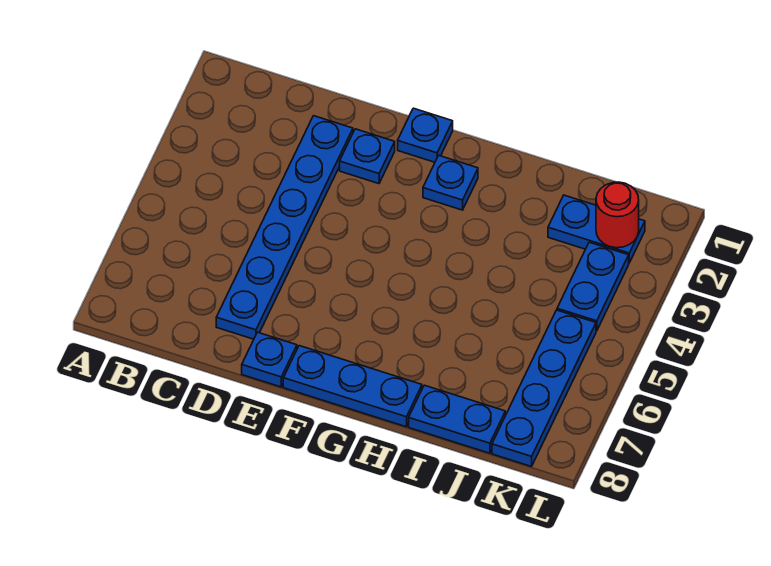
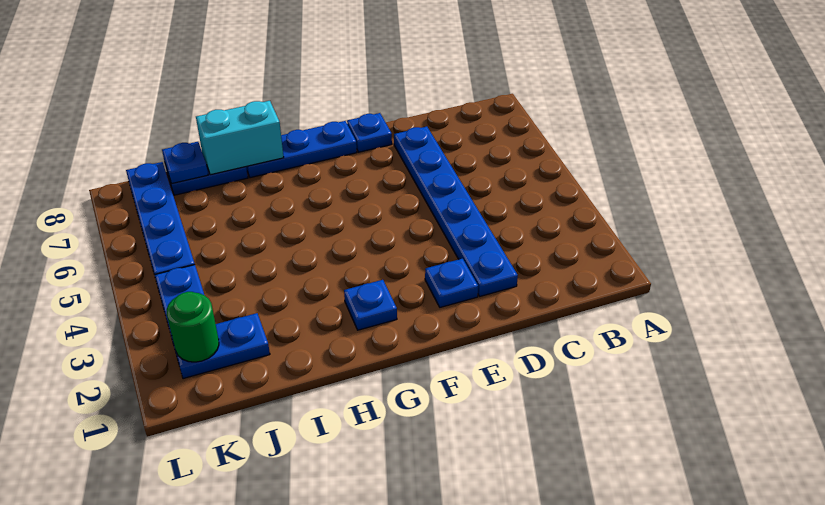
blue plate F1 level 1 -> blue plate J8 level 2
none -> cyan brick H8:I8 level 2
red round brick K2 level 2 -> green round brick K2 level 2

